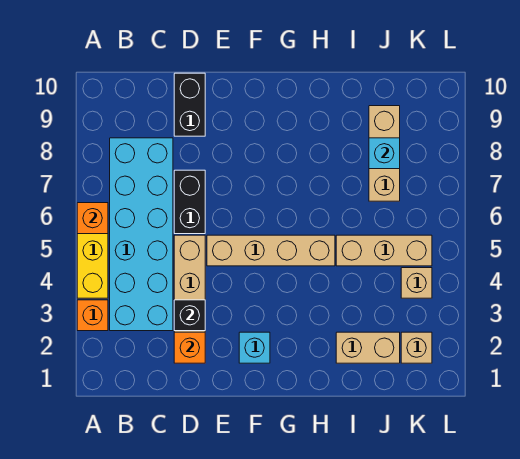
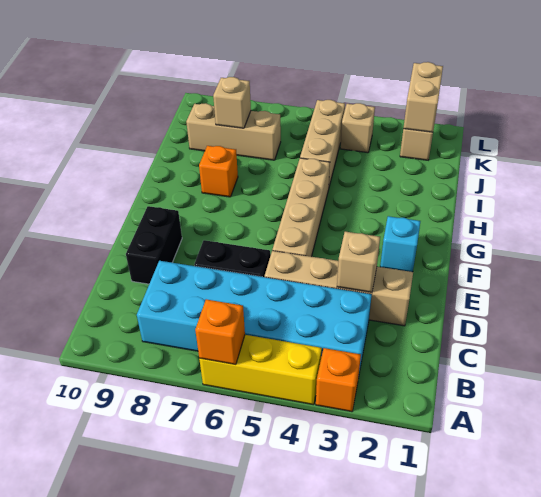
orange brick D2 level 2 -> orange brick H8 level 1
black brick D3 level 2 -> tan brick D3 level 2
black brick D9:D10 level 1 -> black brick D9:E9 level 1
tan brick I2:J2 level 1 -> tan brick K2:L2 level 2
cyan brick J8 level 2 -> tan brick J8 level 2

